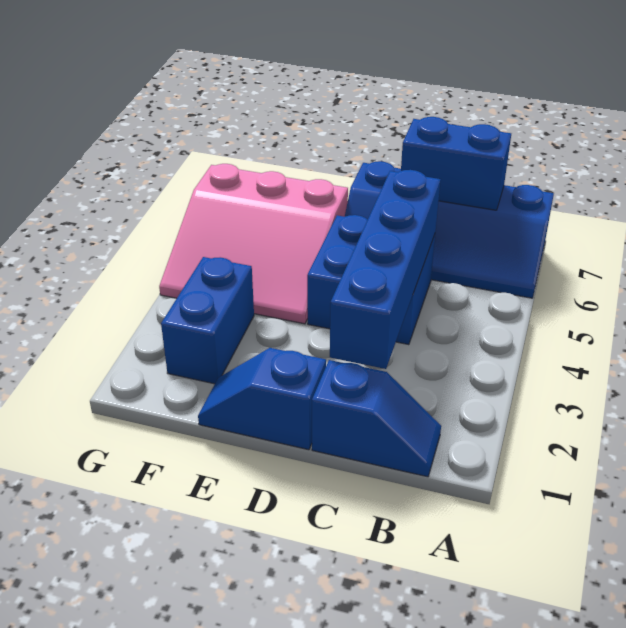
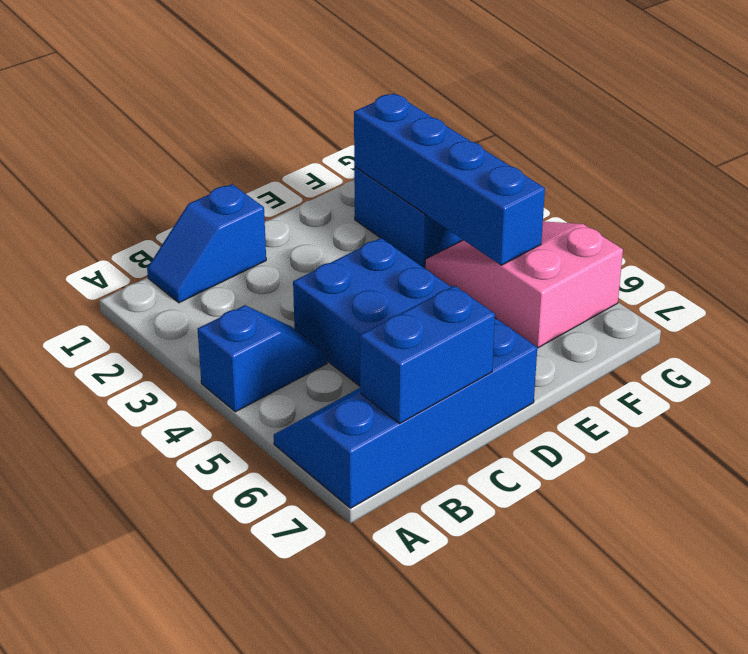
blue brick C2:C5 level 2 -> blue brick F2:F5 level 2
blue slope D1:E1 level 1 top D -> blue slope A4:B4 level 1 top A
pink slope E4:G6 level 1 top 6 -> pink slope F4:G6 level 1 top 6

